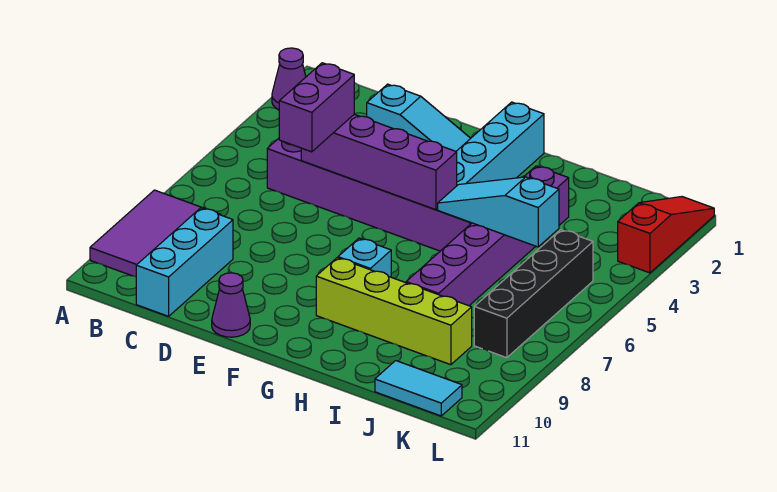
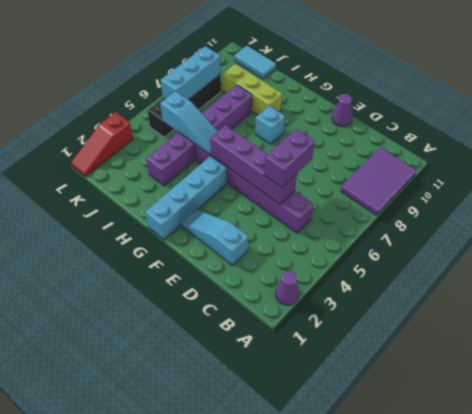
cyan brick C9:C11 level 1 -> cyan brick K6:K8 level 2
lime brick G9:J9 level 1 -> lime brick H9:J9 level 1

